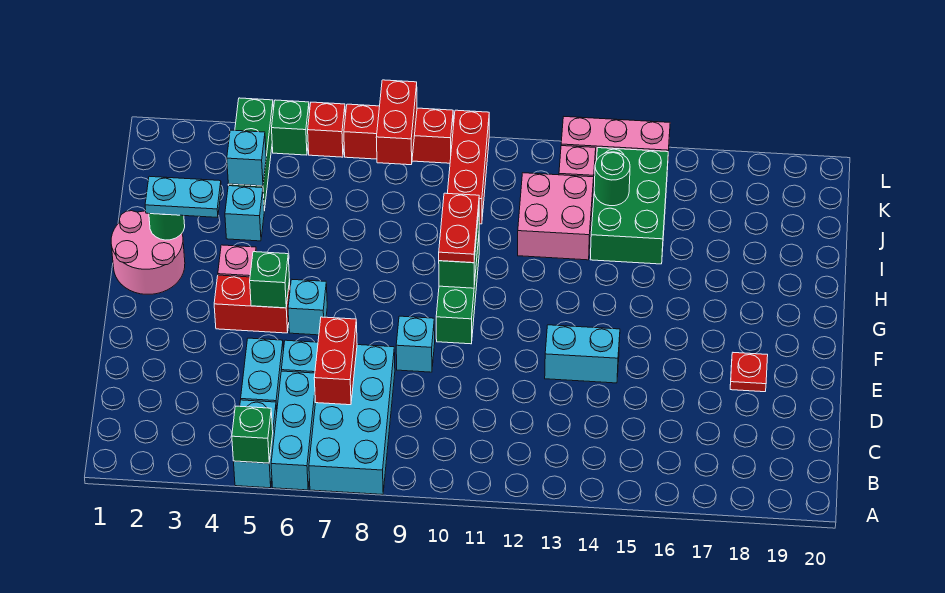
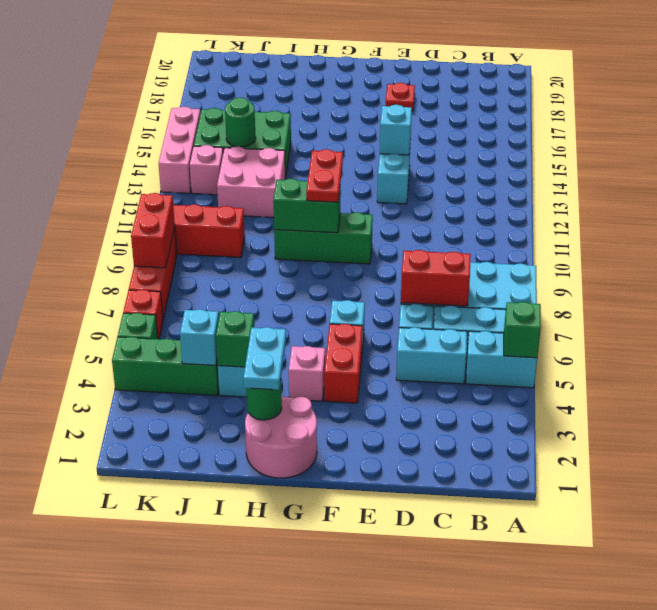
cyan brick E9 level 1 -> cyan brick E14 level 2
green brick F5 level 2 -> green brick I4 level 2
red plate G10:H10 level 3 -> red plate G10:G11 level 3
red brick K8:L8 level 2 -> red brick L8:L9 level 2

